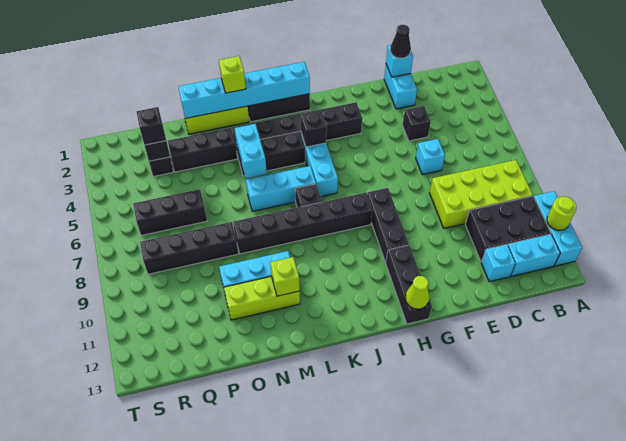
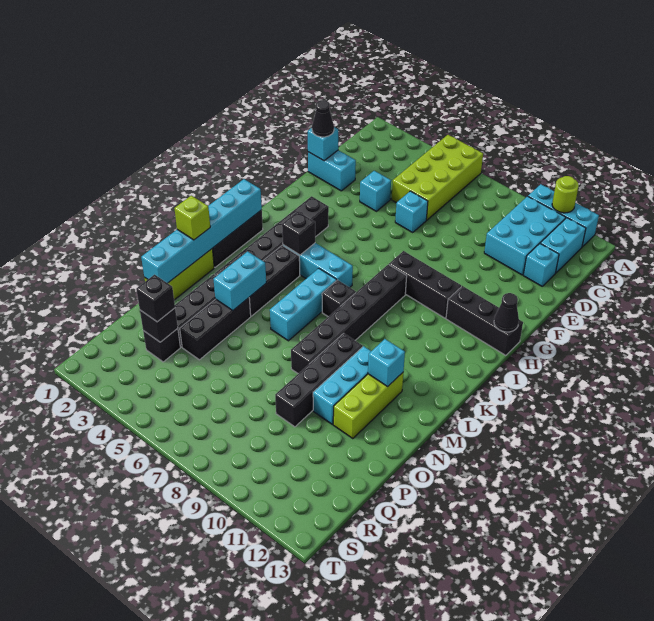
lime brick B8:E9 level 1 -> lime brick A5:D6 level 1
black brick B10:D11 level 1 -> cyan brick B10:D11 level 1
black brick E4 level 1 -> cyan brick E4 level 1
lime cone H13 level 2 -> black cone H13 level 2
cyan brick M4:M5 level 2 -> cyan brick M4:N4 level 2
lime brick M11 level 2 -> cyan brick M11 level 2
black brick O8:R8 level 1 -> black brick M9:P9 level 1
black brick P6:R6 level 1 -> black brick N4:P4 level 1

